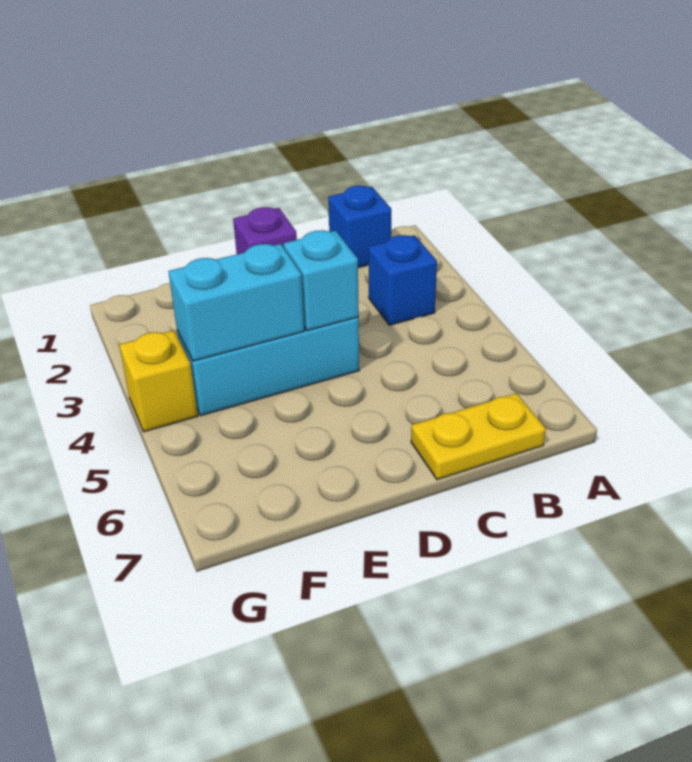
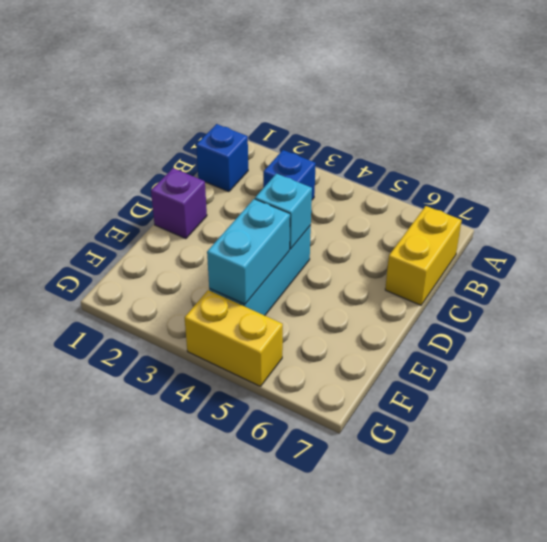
yellow plate B7:C7 level 1 -> yellow brick B7:C7 level 1
yellow brick G4 level 1 -> yellow brick G4:G5 level 1

